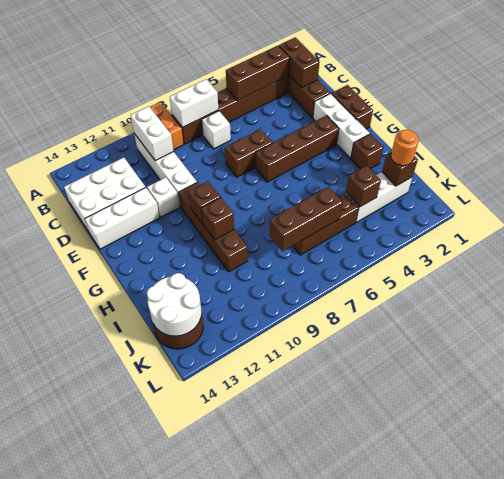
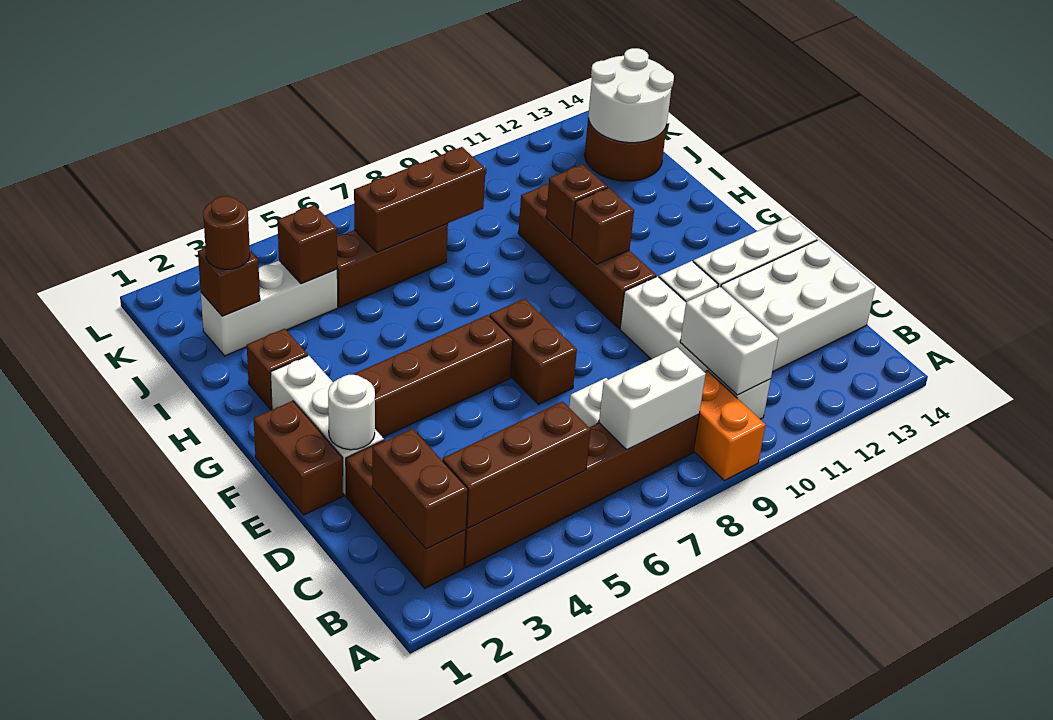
none -> white round brick E2 level 2
brown brick E6:E7 level 1 -> brown brick E7:F7 level 1
orange round brick J2 level 3 -> brown round brick J2 level 3

